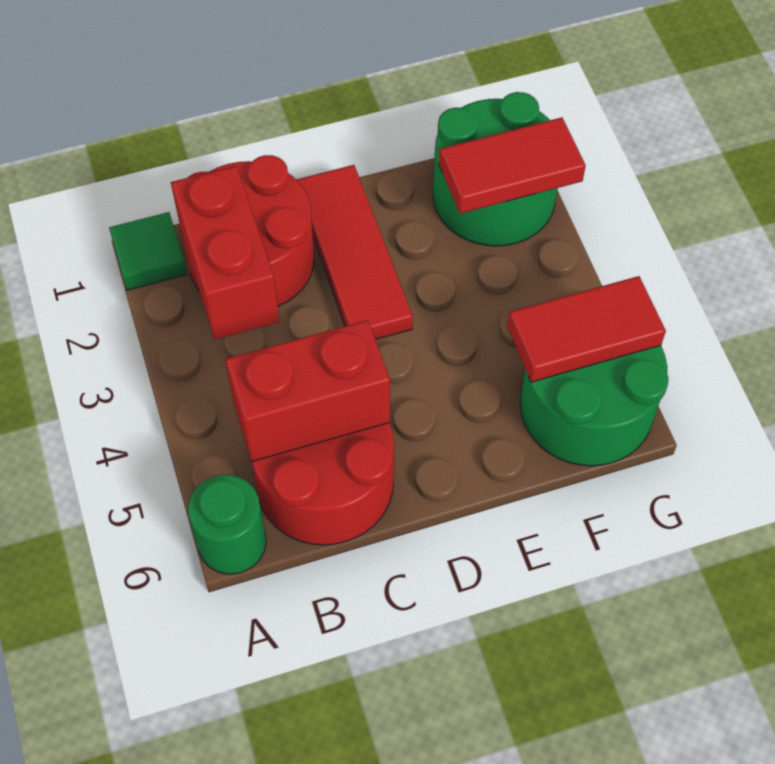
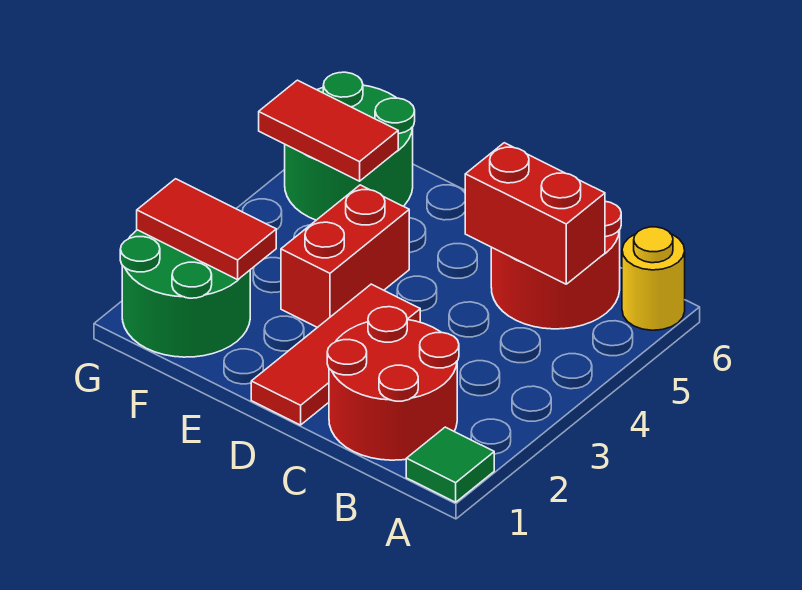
green round brick A6 level 1 -> yellow round brick A6 level 1
red brick B2:B3 level 2 -> red brick E3:E4 level 1

